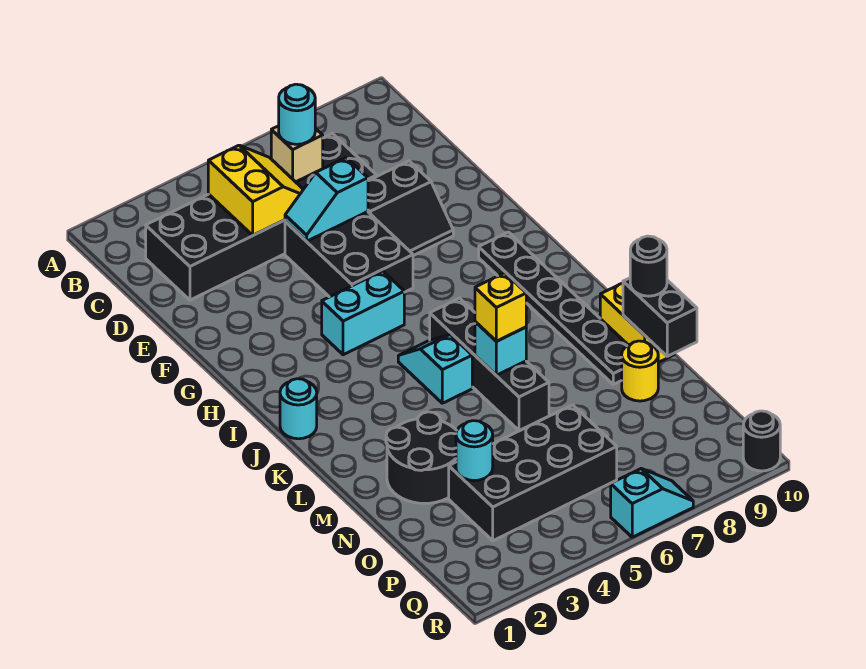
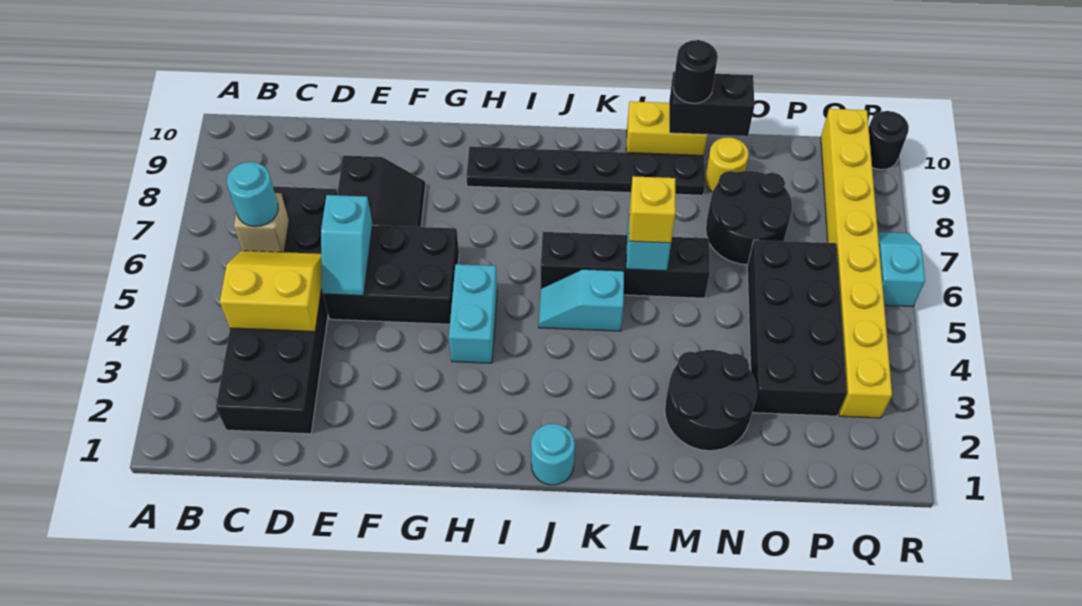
none -> black round brick N7:O8 level 1
cyan round brick O3 level 2 -> none
none -> yellow brick Q3:Q10 level 1

